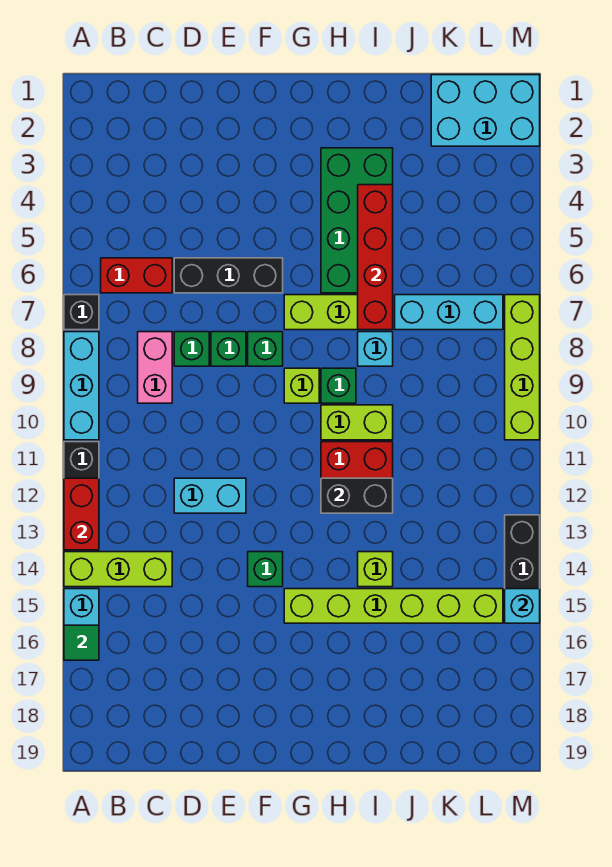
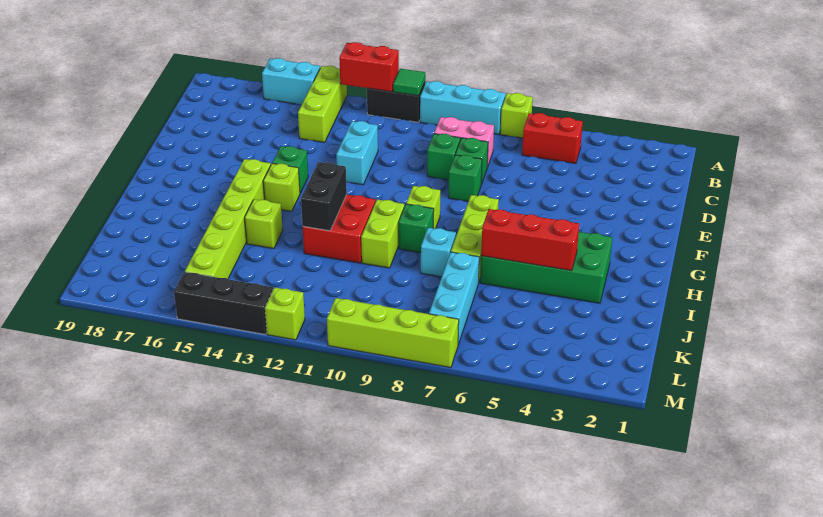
black brick A7 level 1 -> lime brick A7 level 1
green tile A16 level 2 -> green tile A11 level 2
red brick B6:C6 level 1 -> red brick B5:B6 level 1
black brick D6:F6 level 1 -> none
green brick F8 level 1 -> green brick D9 level 1
none -> lime brick G14 level 1
red brick I4:I7 level 2 -> red brick I4:I6 level 2
cyan brick K1:M2 level 1 -> none
none -> lime brick M12 level 1
cyan brick M15 level 2 -> none

